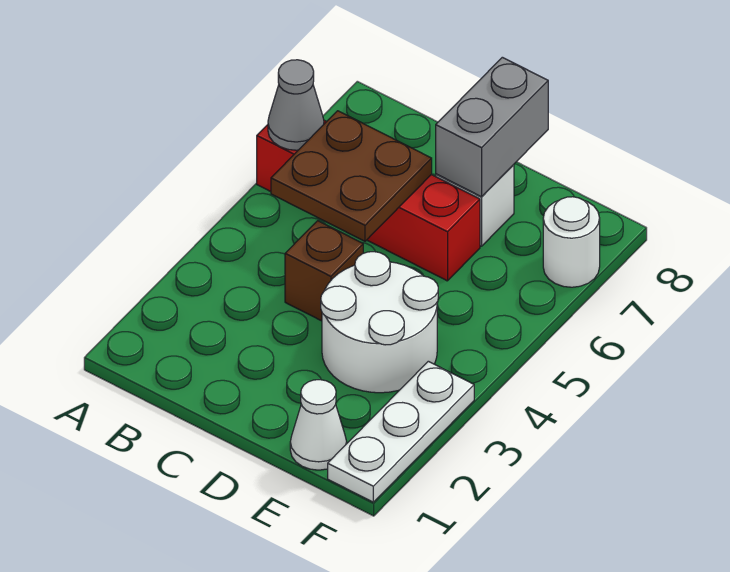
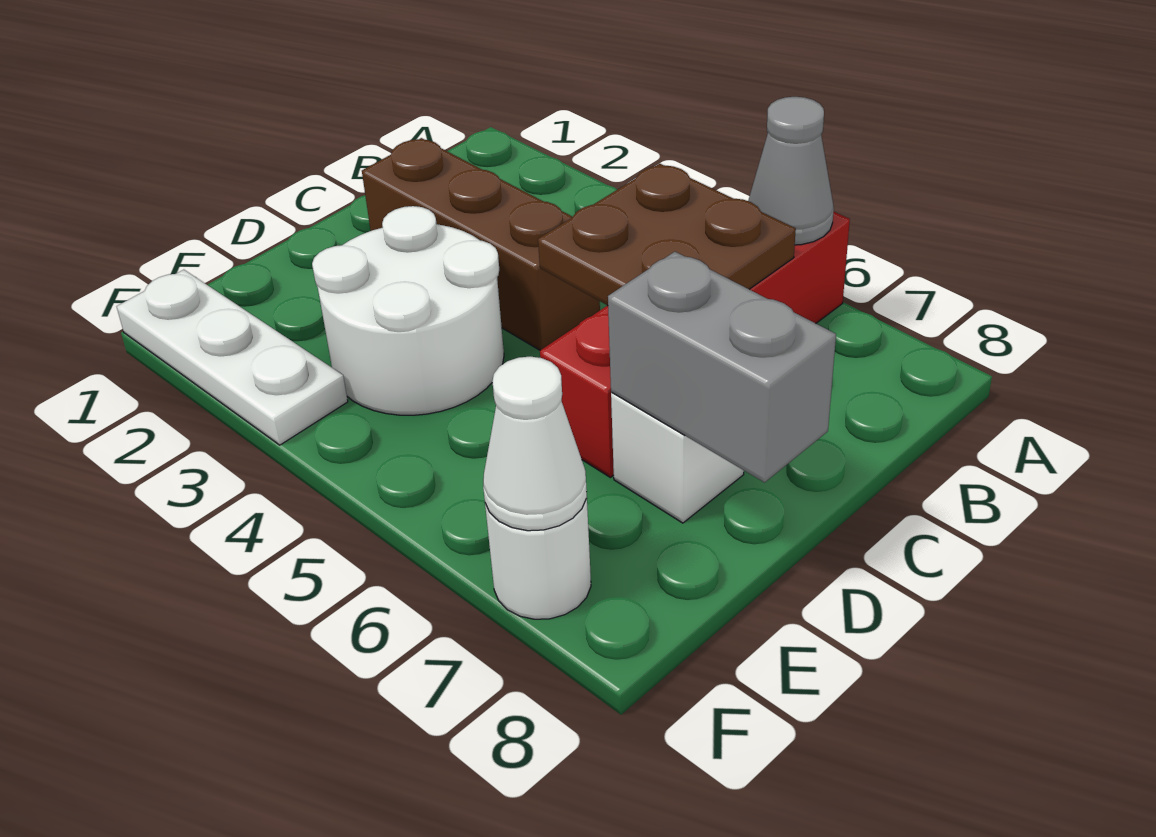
brown brick C4 level 1 -> brown brick C2:C4 level 1
white cone E1 level 1 -> white cone F7 level 2

